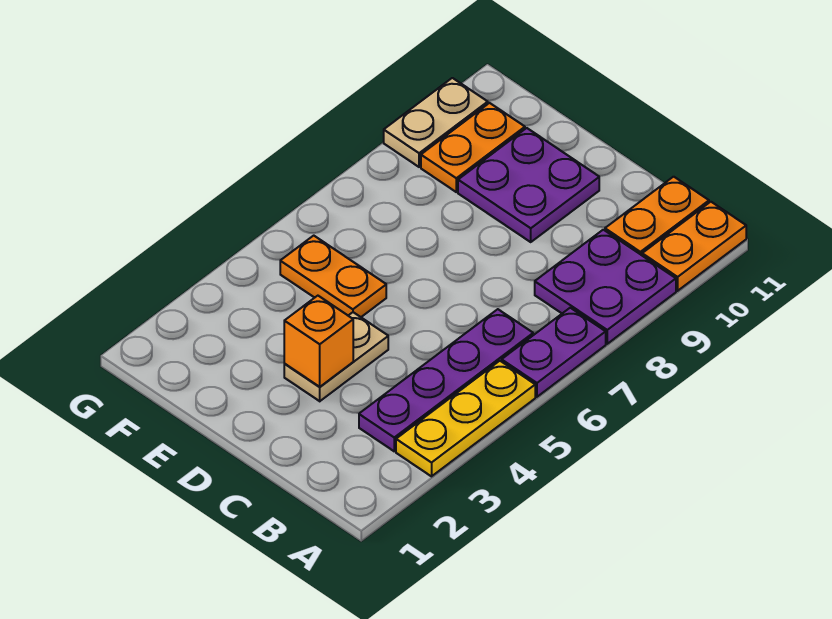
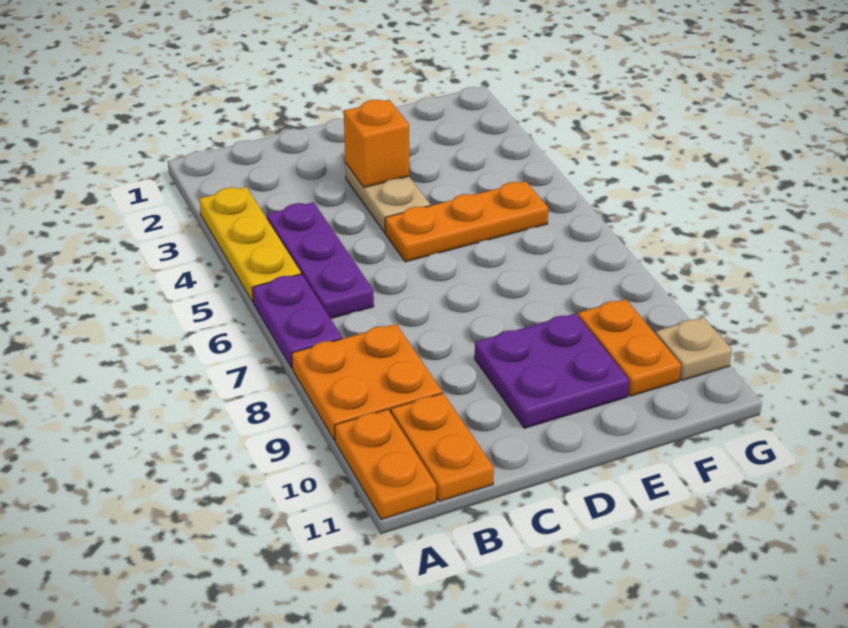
purple plate A8:B9 level 1 -> orange plate A8:B9 level 1
purple plate B3:B6 level 1 -> purple plate B4:B6 level 1
orange plate E5:F5 level 1 -> orange plate D5:F5 level 1
tan plate G9:G10 level 1 -> tan plate G10 level 1

